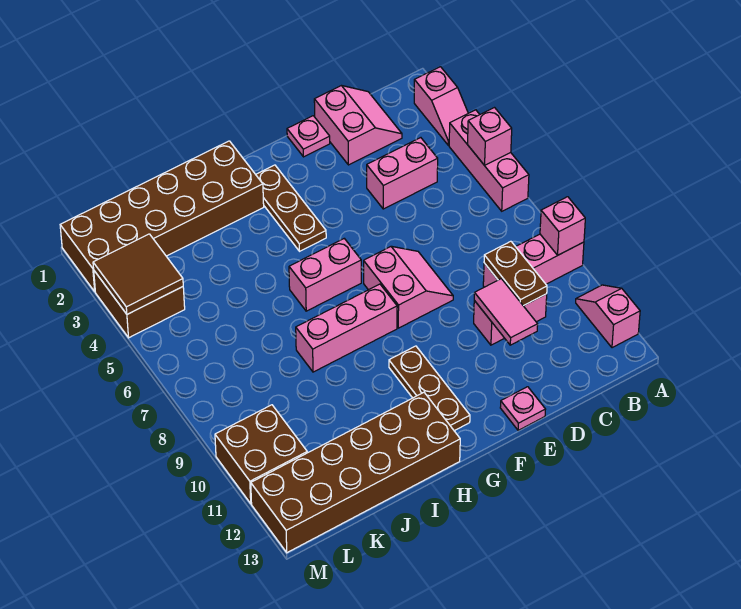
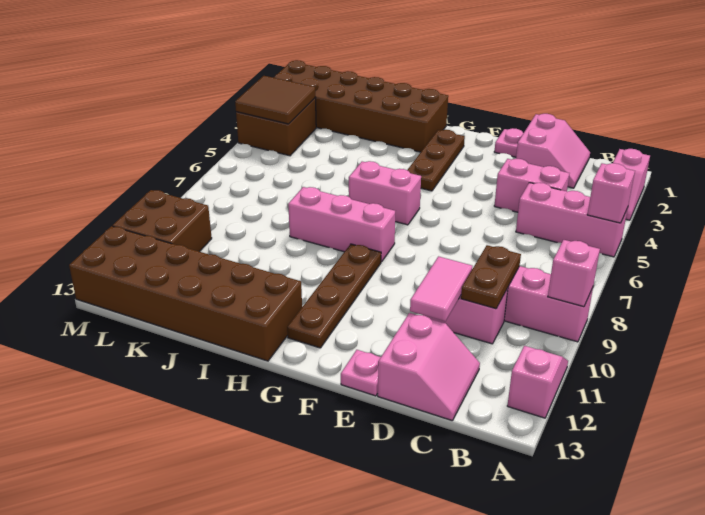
pink brick A4:A6 level 1 -> pink brick A5:C5 level 1
pink slope E7:F8 level 1 top F -> pink slope C12:D13 level 1 top D
brown plate G10:G12 level 1 -> brown plate G9:G12 level 1

